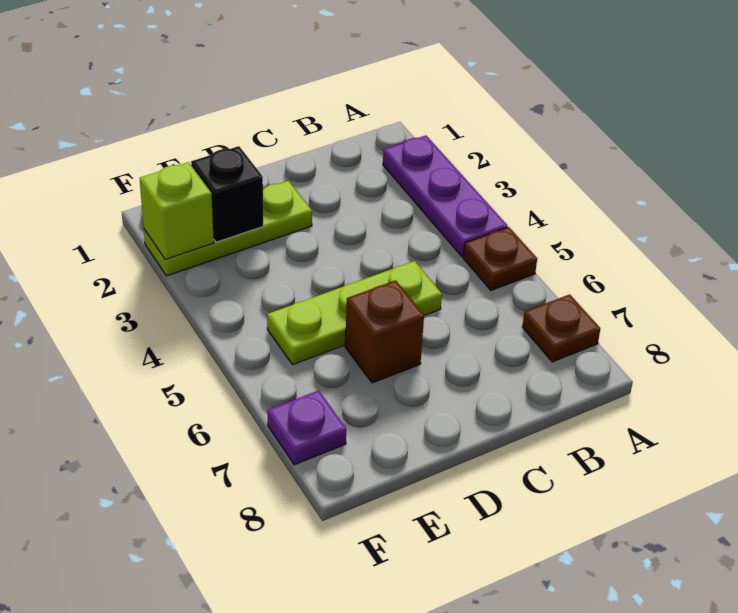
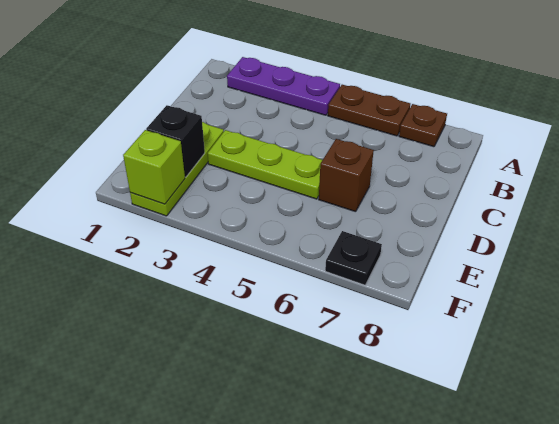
brown plate A5 level 1 -> brown plate A5:A6 level 1
lime plate C5:E5 level 1 -> lime plate D3:D5 level 1
purple plate F7 level 1 -> black plate F7 level 1

